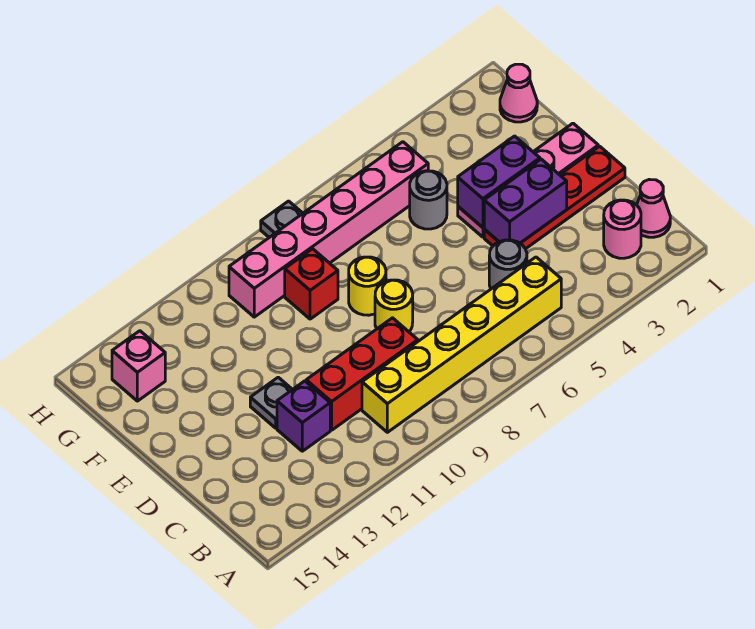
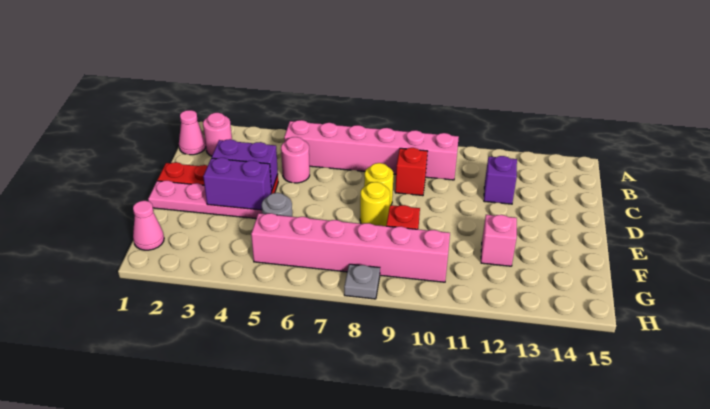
yellow brick B5:B10 level 1 -> pink brick B5:B10 level 1
grey round brick C5 level 1 -> pink round brick C5 level 1
red brick C9:C11 level 1 -> red brick C9 level 1
grey plate D12 level 1 -> none
pink brick G14 level 1 -> pink brick F12 level 1

